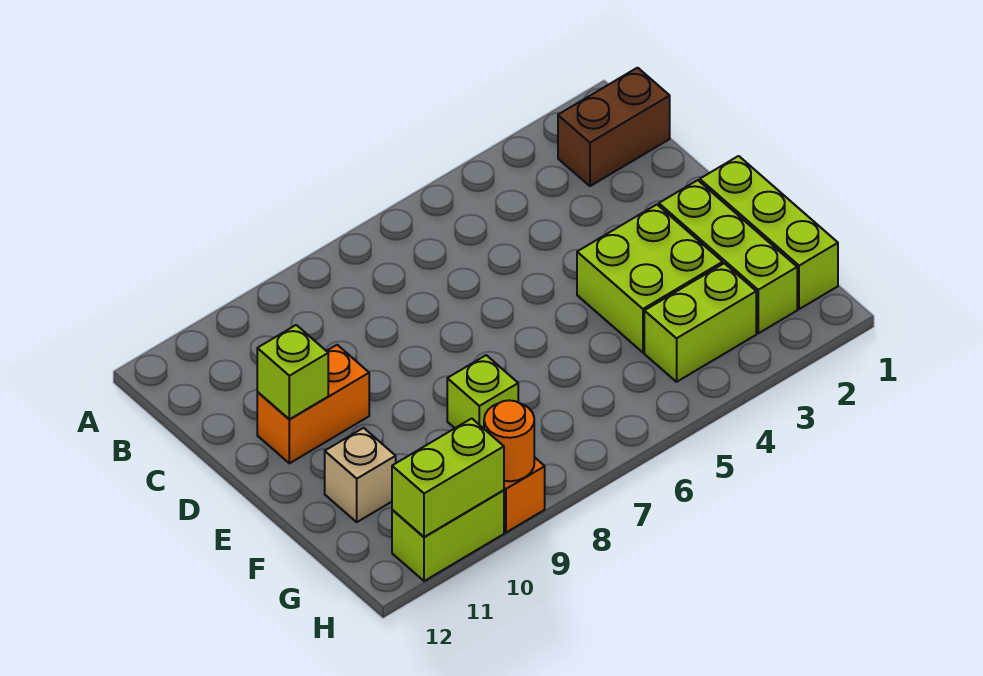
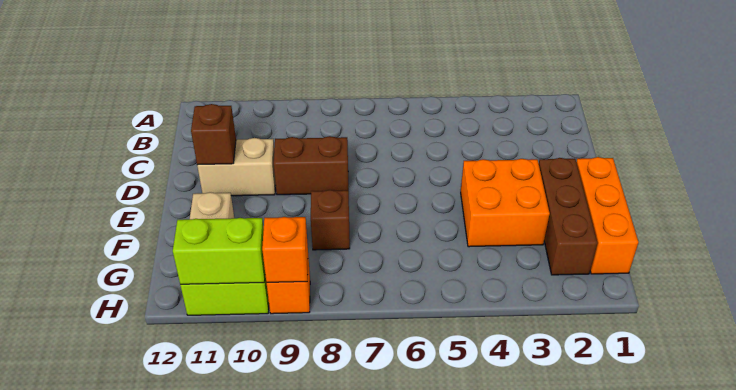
brown brick B1:B2 level 1 -> brown brick D8:D9 level 1
orange brick D10:D11 level 1 -> tan brick D10:D11 level 1
lime brick D11 level 2 -> brown brick D11 level 2
lime brick E1:G1 level 1 -> orange brick E1:G1 level 1
lime brick E2:G2 level 1 -> brown brick E2:G2 level 1
lime brick E3:F4 level 1 -> orange brick E3:F4 level 1
lime brick F8 level 1 -> brown brick F8 level 1
lime brick G3:G4 level 1 -> none
orange round brick H9 level 2 -> orange brick H9 level 2

